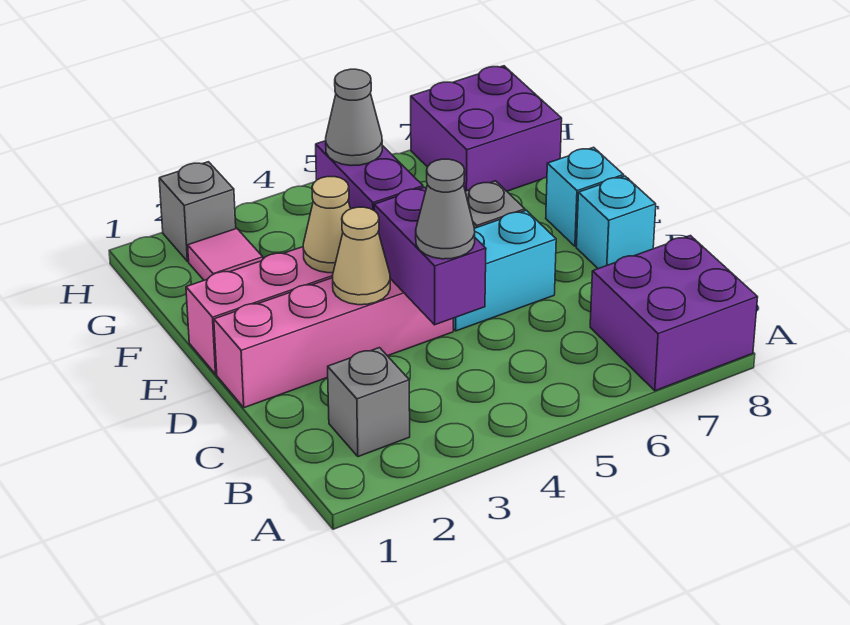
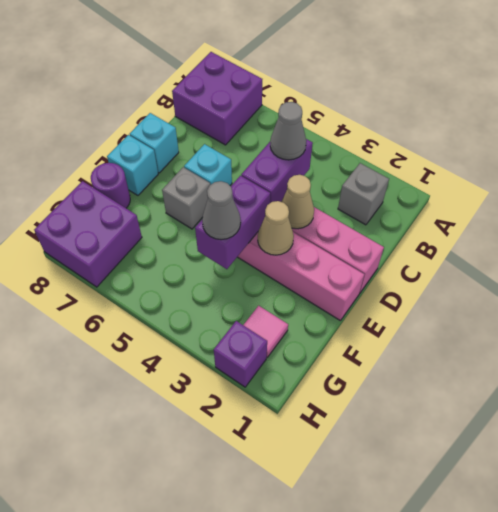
cyan brick D5:D6 level 1 -> cyan brick D6 level 1
none -> purple round brick F8 level 1
grey brick H2 level 1 -> purple brick H2 level 1

